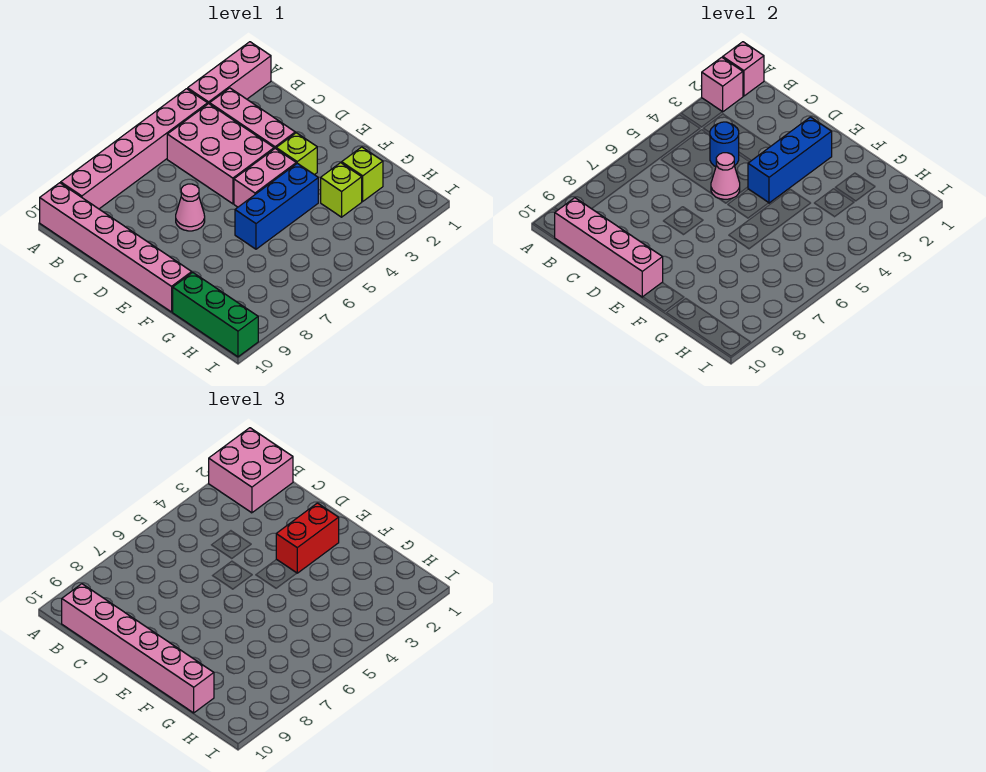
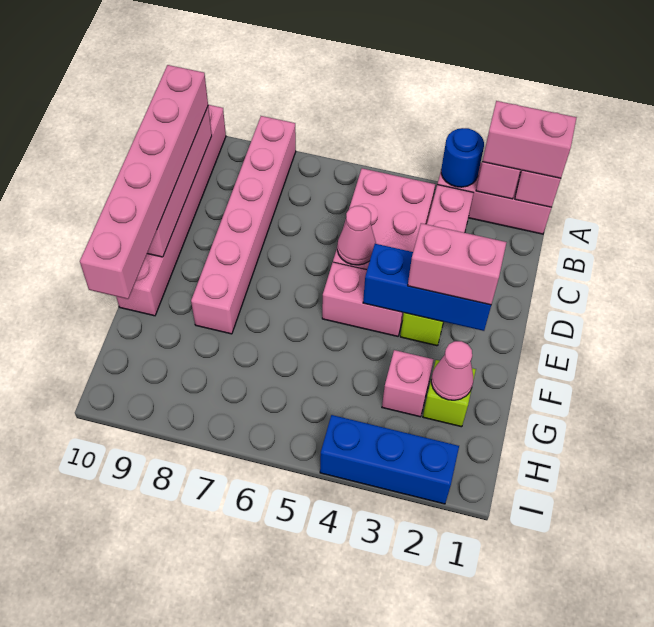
pink brick A1:B2 level 3 -> pink brick A1:A2 level 3
pink brick A4:A9 level 1 -> pink brick A8:F8 level 1
blue round brick C4 level 2 -> blue round brick A3 level 2
pink cone D7 level 1 -> pink cone G2 level 2
red brick E2:E3 level 3 -> pink brick E2:E3 level 3
blue brick F4:F6 level 1 -> blue brick I2:I4 level 1
lime brick G3 level 1 -> pink brick G3 level 1
green brick G10:I10 level 1 -> none

